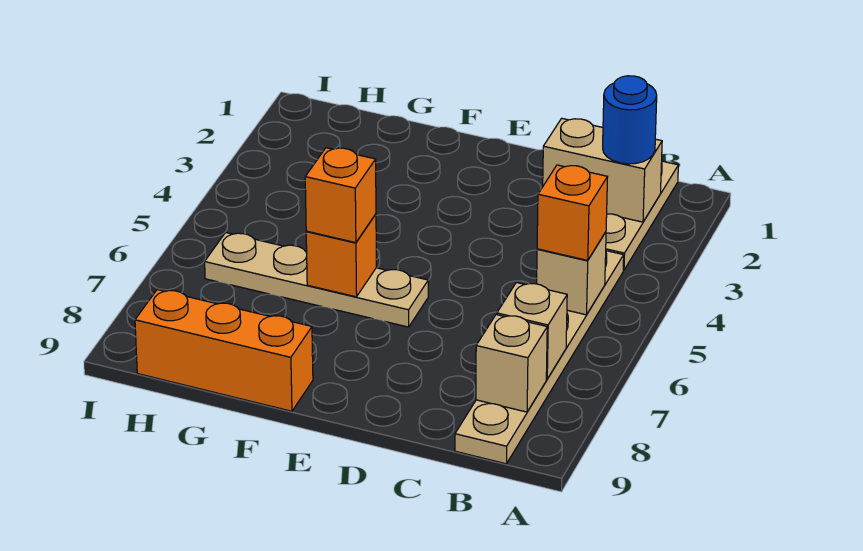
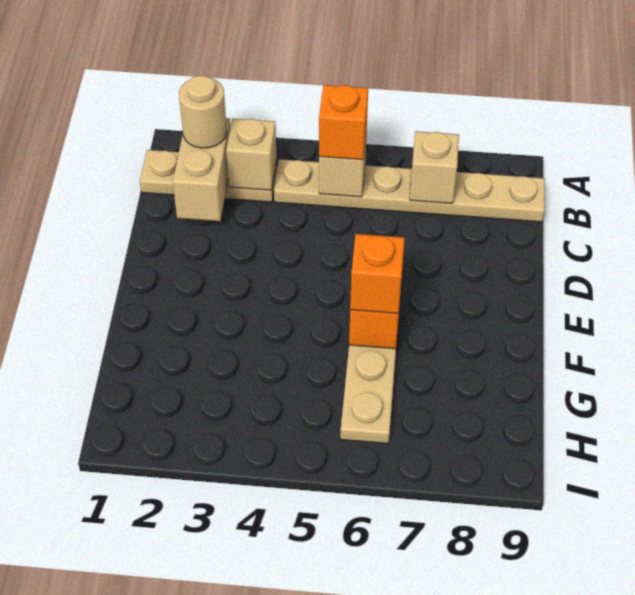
blue round brick B2 level 3 -> tan round brick B2 level 3
tan brick B8 level 2 -> tan brick B3 level 2
orange brick F9:H9 level 1 -> none

